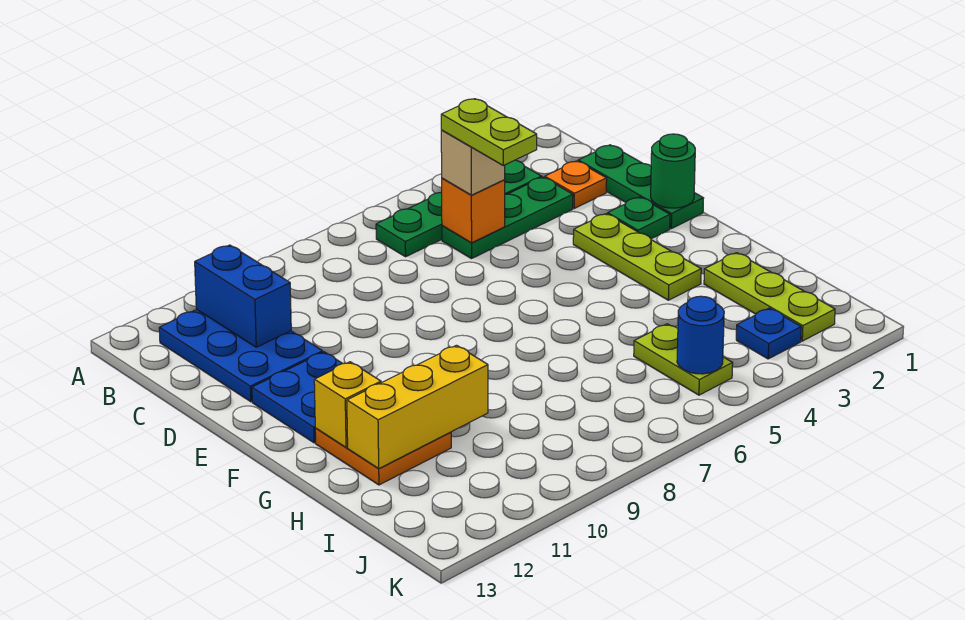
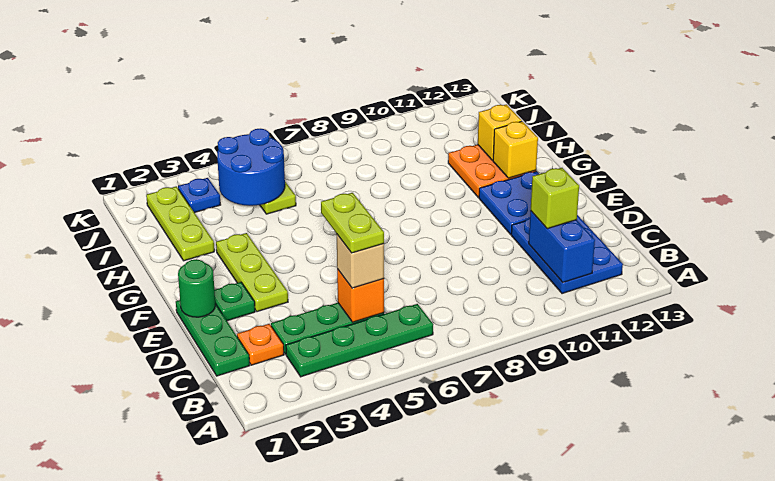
none -> lime brick C11 level 3
yellow brick H10:H12 level 2 -> yellow brick H12 level 2
blue round brick J5 level 2 -> blue round brick I4:J5 level 2

